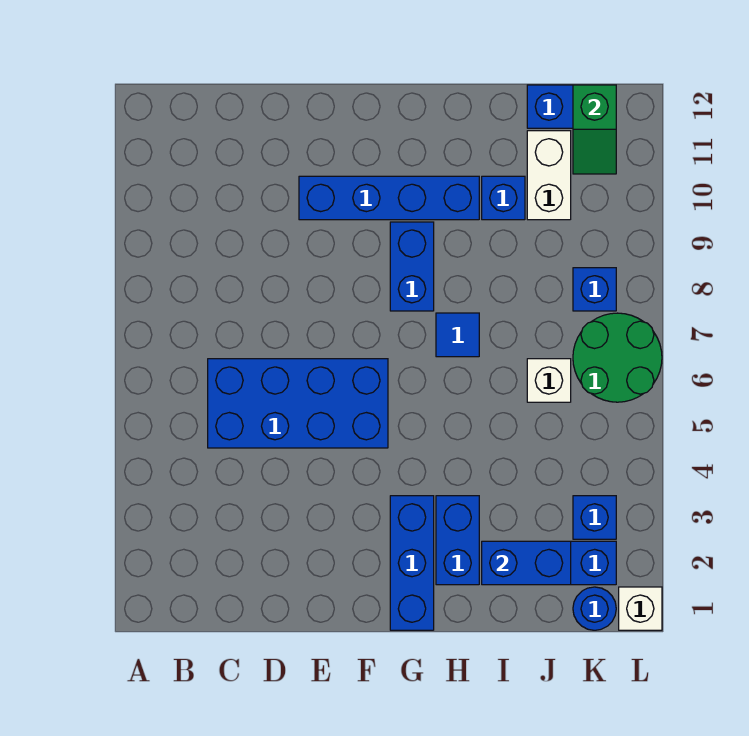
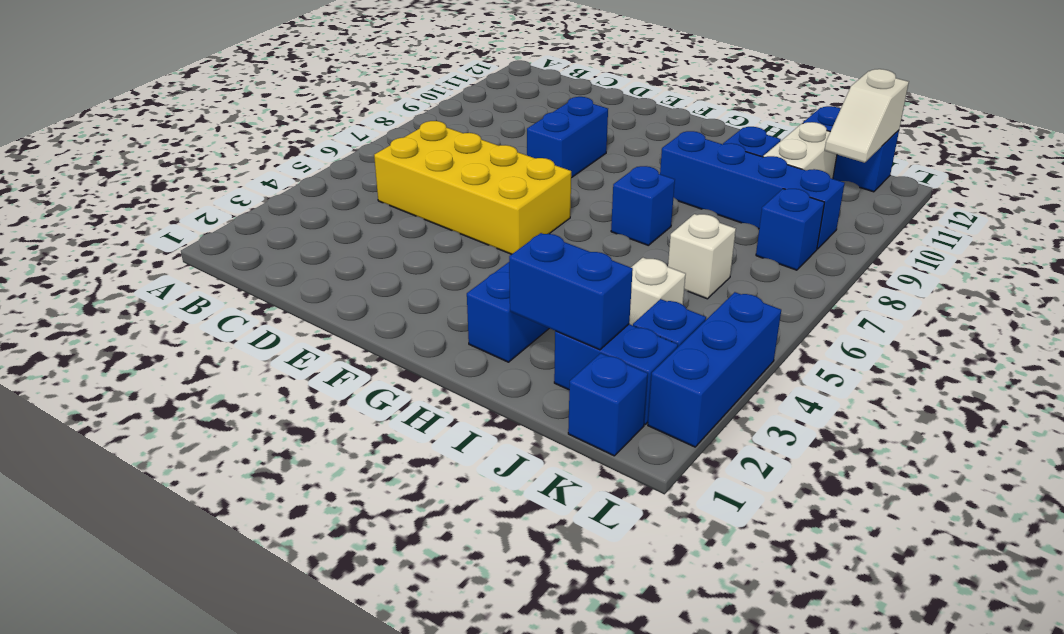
blue brick C5:F6 level 1 -> yellow brick C5:F6 level 1
blue brick E10:H10 level 1 -> blue brick H9:K9 level 1
blue brick G1:G3 level 1 -> blue brick L2:L4 level 1
blue brick G8:G9 level 1 -> blue brick E8:E9 level 1
blue tile H7 level 1 -> blue brick H7 level 1
blue round brick K1 level 1 -> blue brick K1 level 1
green round brick K6:L7 level 1 -> none
green slope K11:K12 level 2 top 12 -> white slope K11:K12 level 2 top 12
white brick L1 level 1 -> white brick J4 level 1

